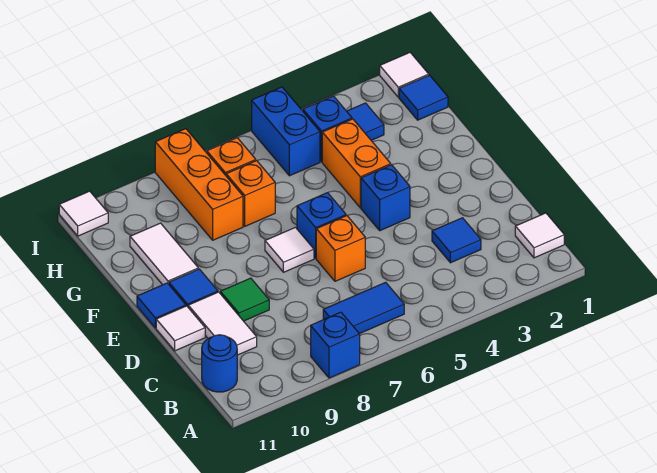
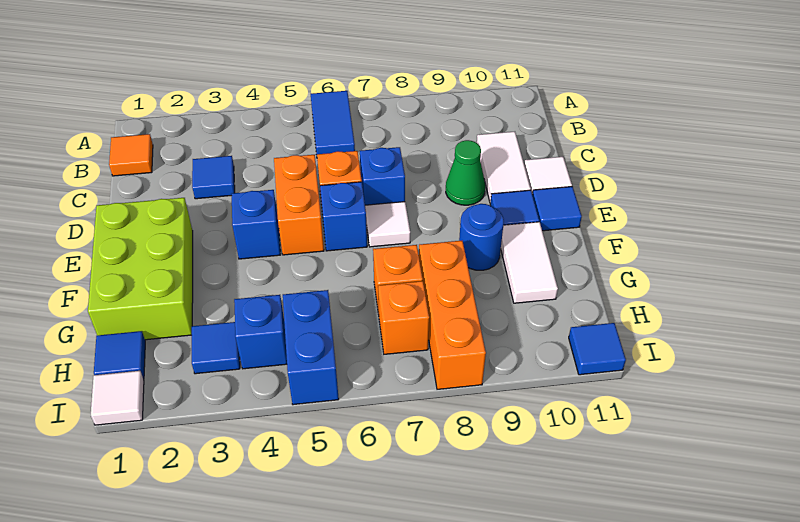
blue brick A8 level 1 -> blue brick D7 level 1
white tile B1 level 1 -> orange tile B1 level 1
blue tile B6:B7 level 1 -> blue tile A6:B6 level 1
blue round brick B11 level 1 -> blue round brick F9 level 1
green tile D9 level 1 -> green cone D9 level 1
none -> lime brick E1:G2 level 1
orange brick F4:G4 level 1 -> orange brick D5:E5 level 1
white tile I11 level 1 -> blue tile I11 level 1

